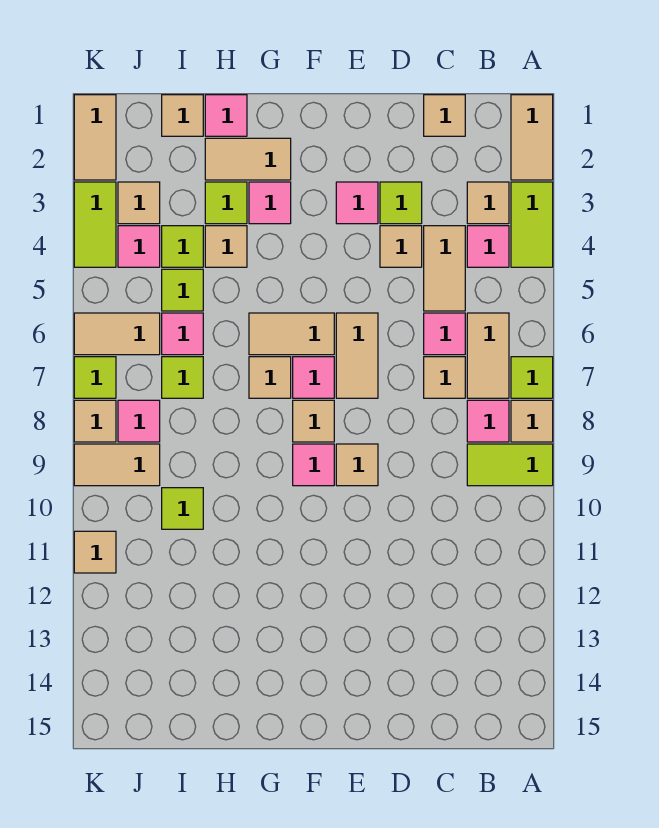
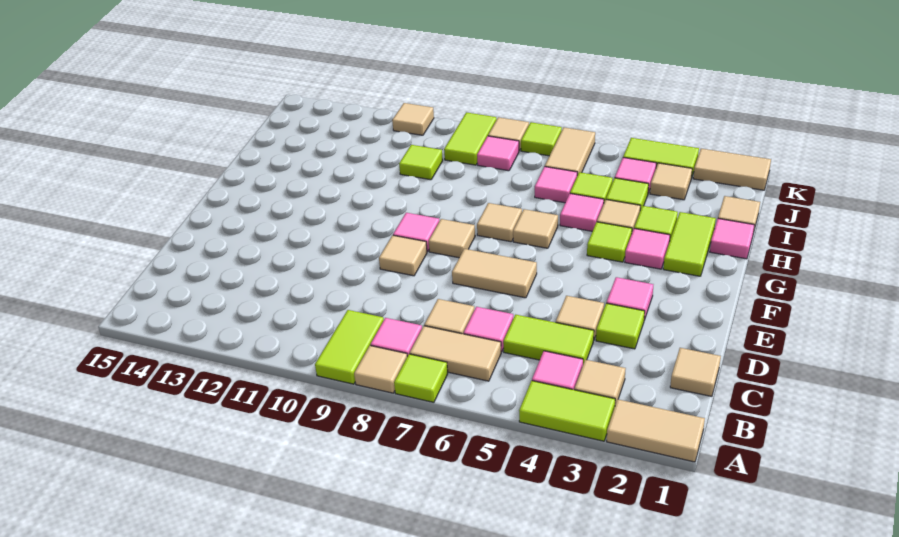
tan tile C4:C5 level 1 -> lime tile C4:C5 level 1
tan tile F6:G6 level 1 -> tan tile G6 level 1
pink tile F7 level 1 -> pink tile H5 level 1
tan tile G2:H2 level 1 -> lime tile G2:H2 level 1
lime tile I7 level 1 -> lime tile G4 level 1
tan tile J9:K9 level 1 -> lime tile J9:K9 level 1

